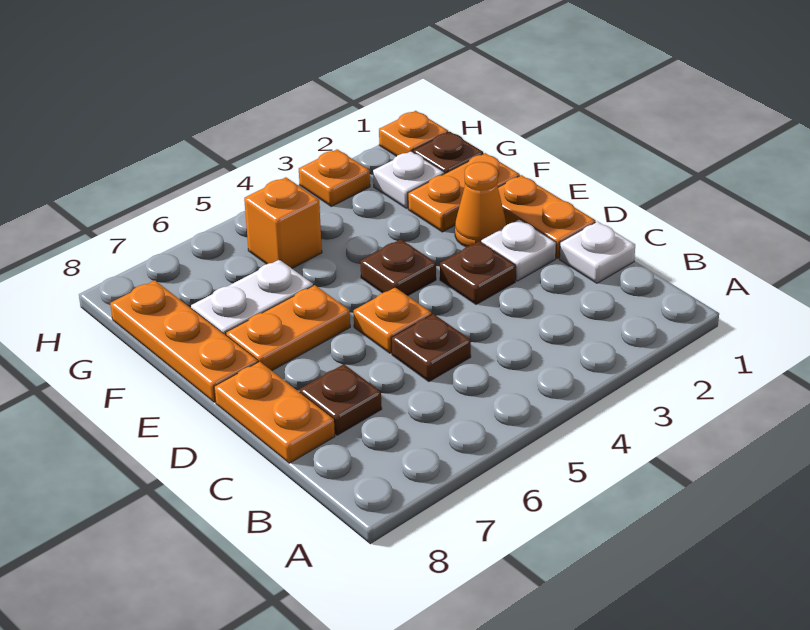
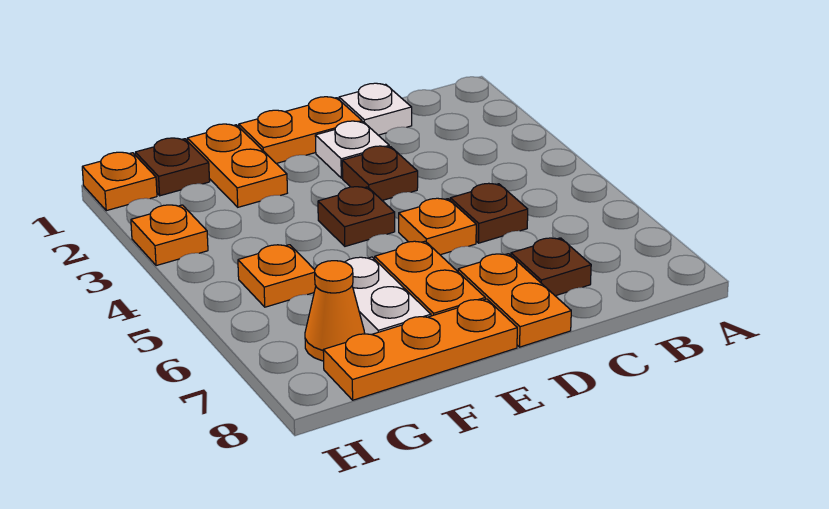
orange plate C8:D8 level 1 -> orange plate D7:D8 level 1
orange cone E2 level 1 -> orange cone G7 level 1
white plate G2 level 1 -> none
orange brick G5 level 1 -> orange plate G5 level 1

